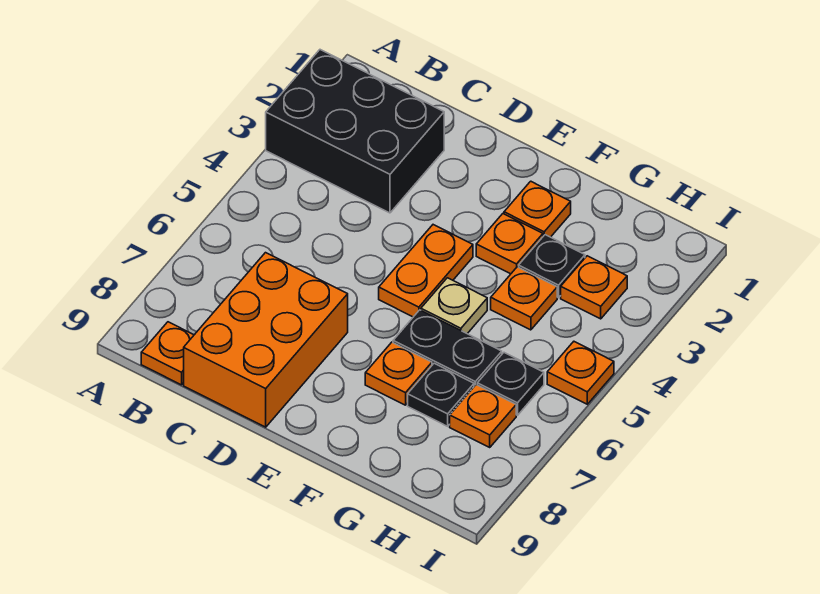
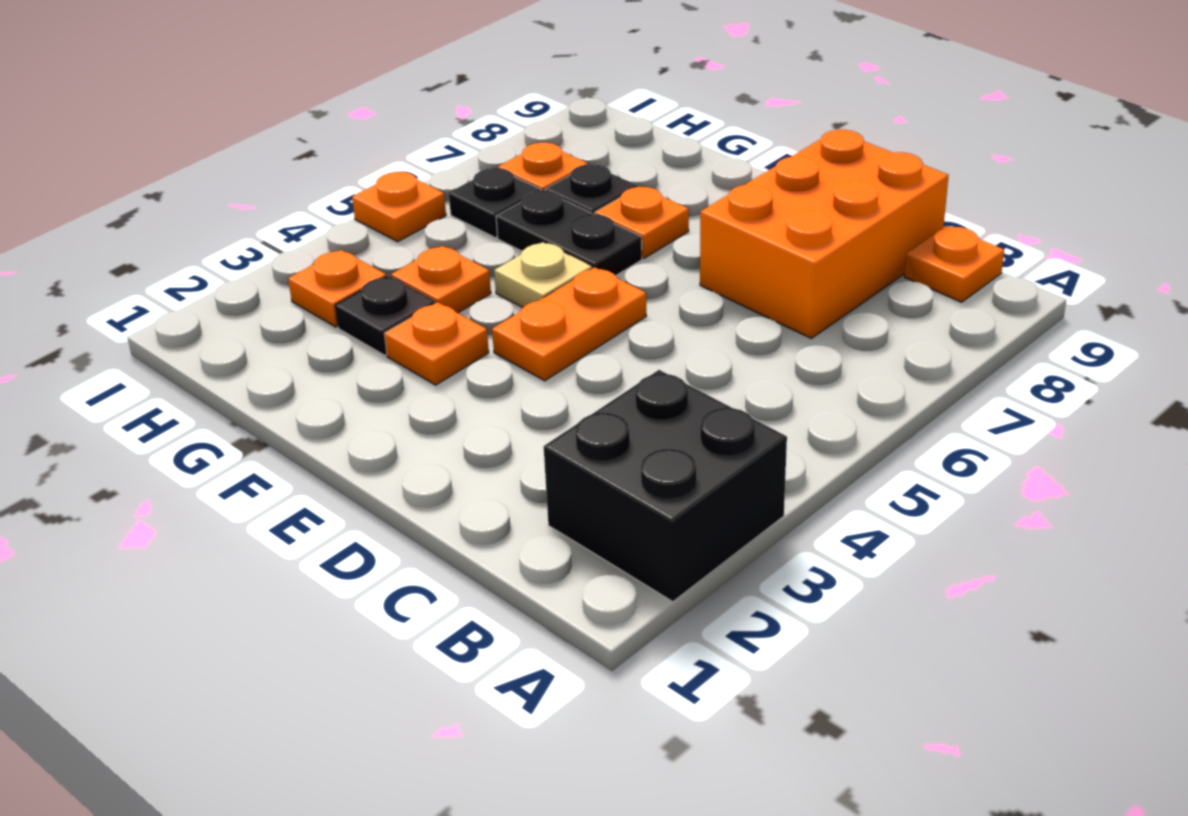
black brick A2:C3 level 1 -> black brick A2:B3 level 1
orange plate F2 level 1 -> none

